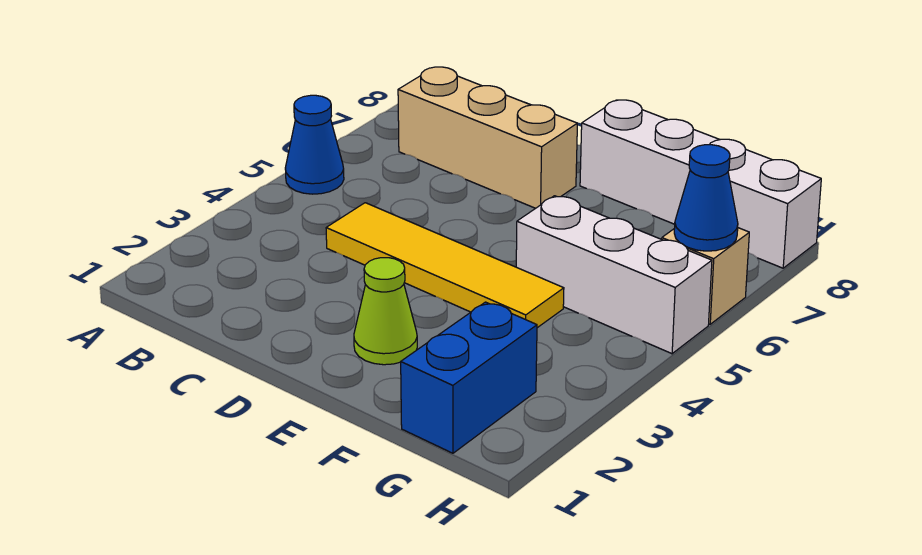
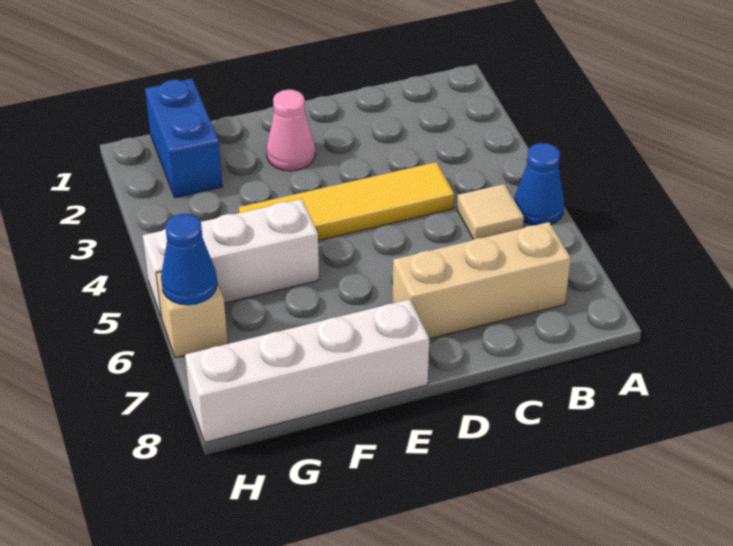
none -> tan tile B5 level 1
lime cone E2 level 1 -> pink cone E2 level 1

